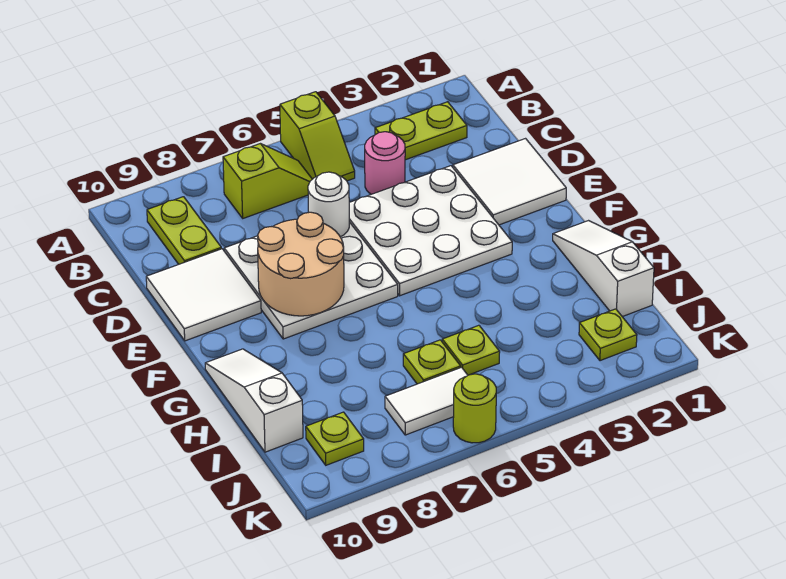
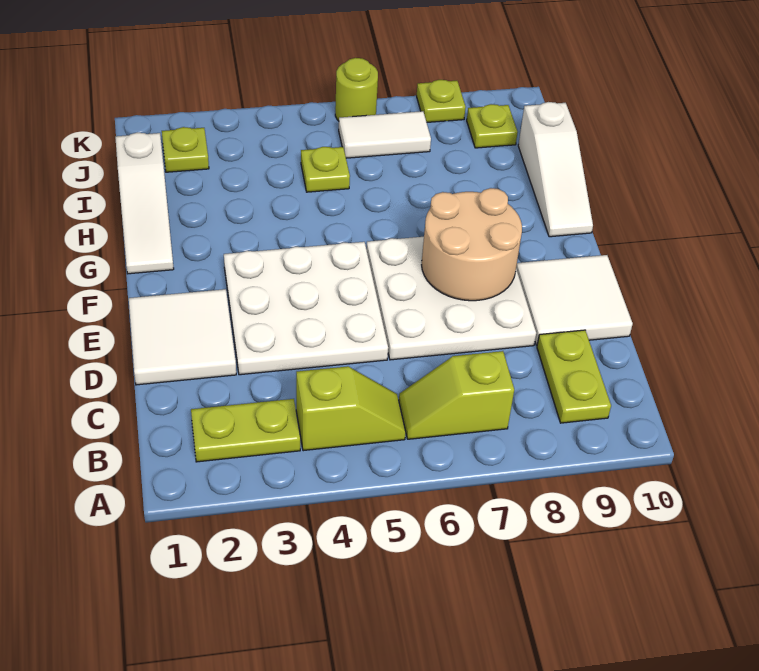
lime slope A5:B5 level 1 top A -> lime slope B4:B5 level 1 top 4
pink round brick C4 level 1 -> none
white round brick D6 level 2 -> none
lime plate I6 level 1 -> lime plate K8 level 1

